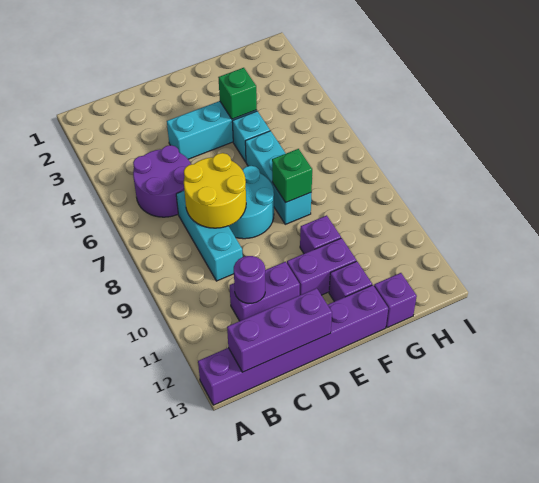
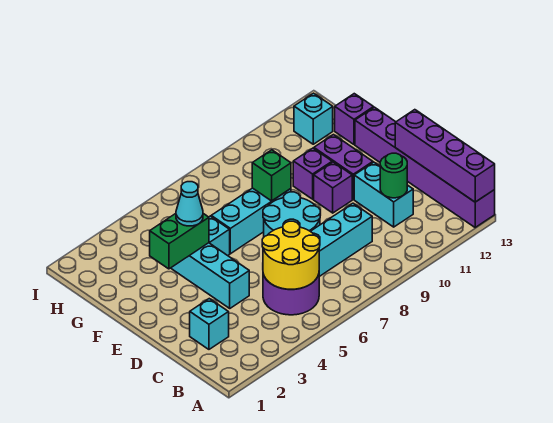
purple brick B13:D13 level 2 -> purple brick A13:D13 level 2
none -> cyan brick C2 level 1
yellow round brick C7:D8 level 2 -> yellow round brick B5:C6 level 2
purple brick C11:D11 level 1 -> cyan brick C11:D11 level 1
purple round brick C11 level 2 -> green round brick C11 level 2
green brick F4 level 2 -> green brick F3:F4 level 2
none -> cyan cone F4 level 3
purple brick F12 level 1 -> purple brick E10 level 1
none -> cyan brick H12 level 1

